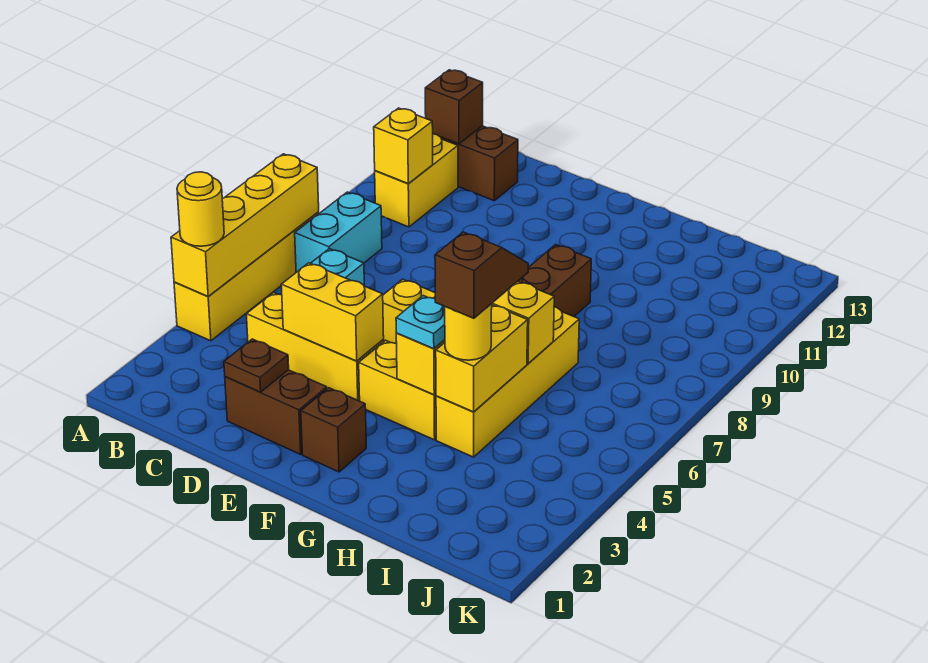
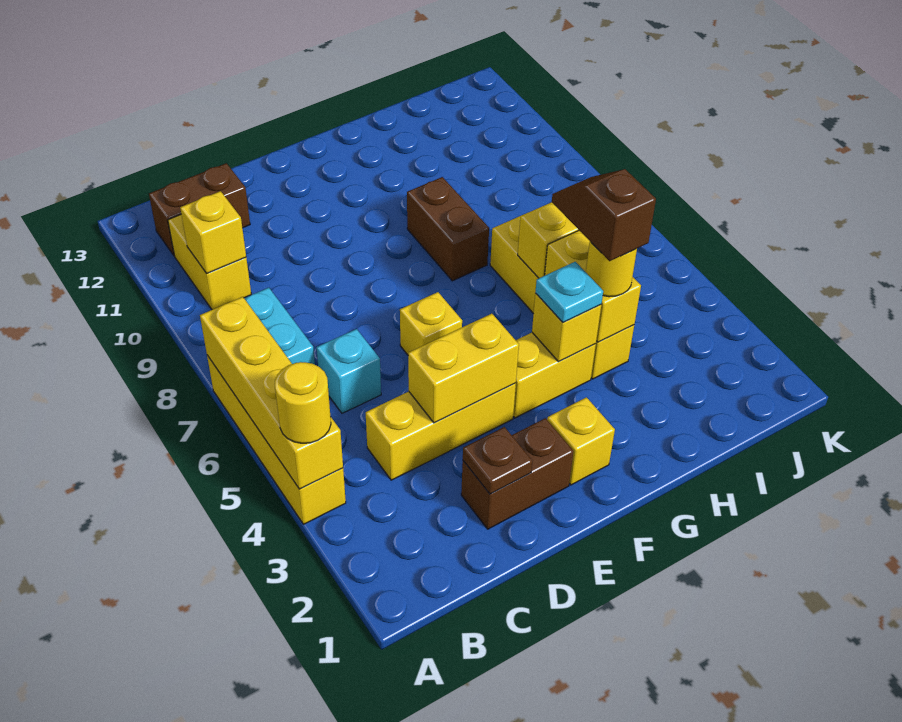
brown brick B12 level 2 -> none
brown brick F2 level 1 -> yellow brick F2 level 1

